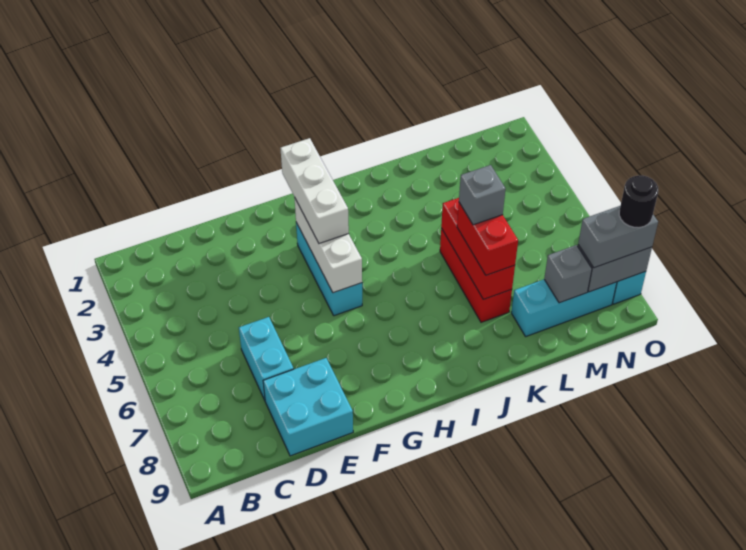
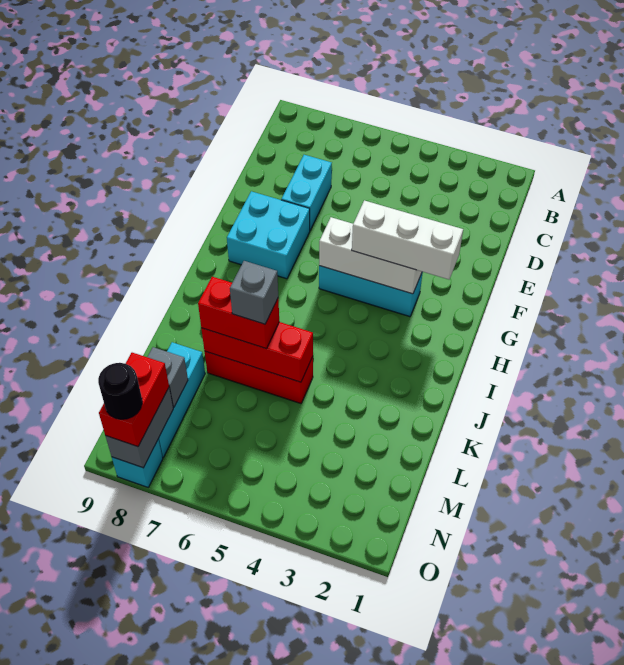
cyan brick D6:D7 level 1 -> cyan brick D7:E7 level 1
cyan brick D8:E9 level 1 -> cyan brick F7:G8 level 1
grey brick N8:O8 level 3 -> red brick N8:O8 level 3

